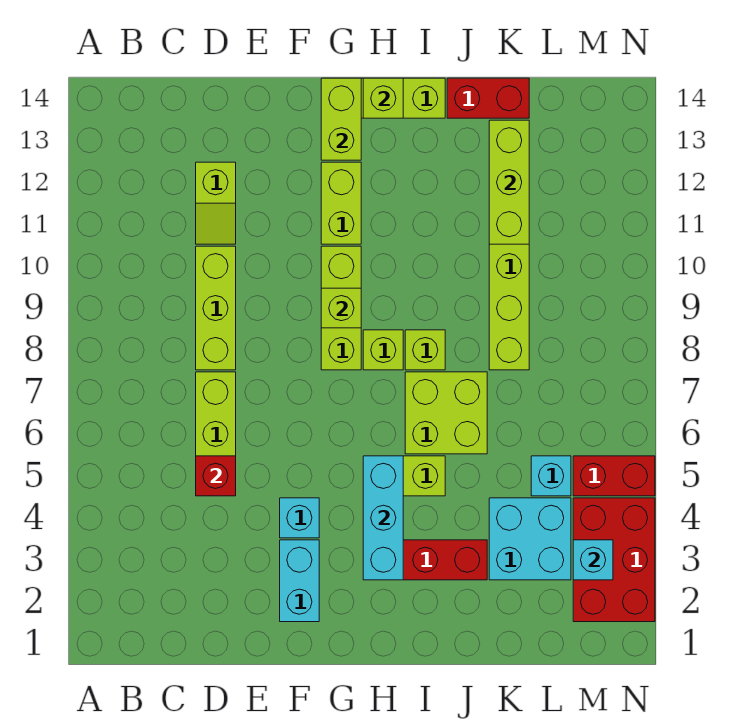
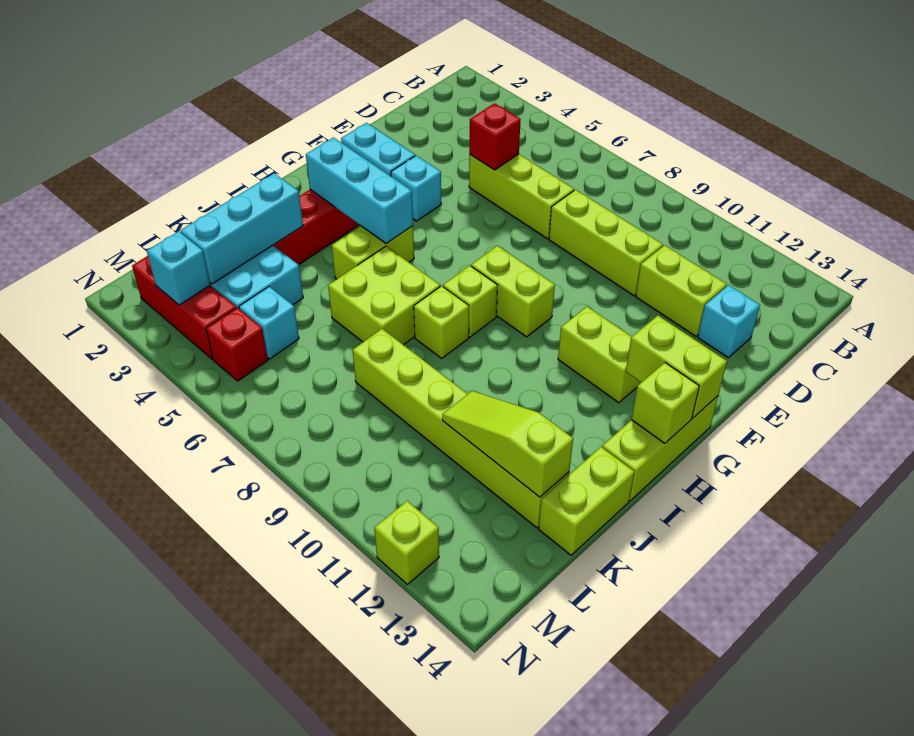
lime slope D11:D12 level 1 top 12 -> lime brick D11:D12 level 1
none -> cyan brick D13 level 1
lime brick G8:G10 level 1 -> lime brick G8:G9 level 1
lime brick G9 level 2 -> lime brick N12 level 1
none -> cyan brick J3:L3 level 2
red brick J14:K14 level 1 -> lime brick J14:K14 level 1
lime brick K11:K13 level 2 -> lime slope K11:K13 level 2 top 13
red brick M2:N4 level 1 -> red brick M2:M4 level 1
red brick M5:N5 level 1 -> red brick M5 level 1

